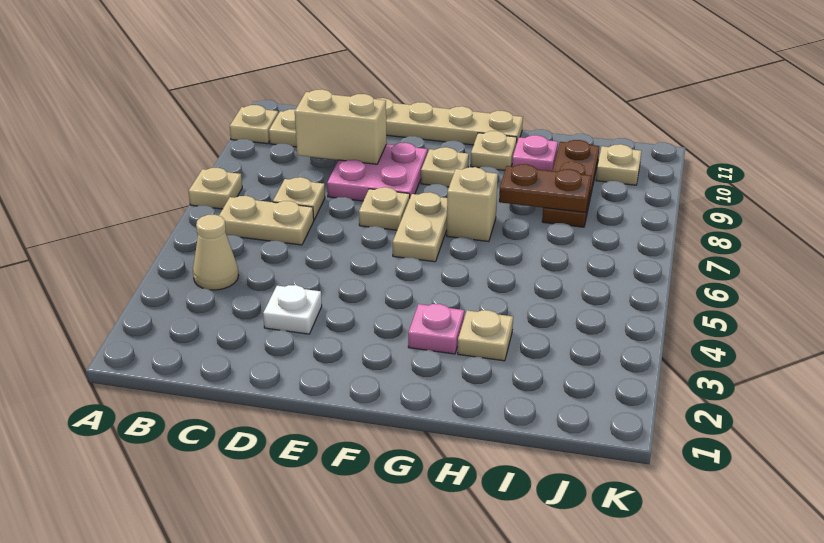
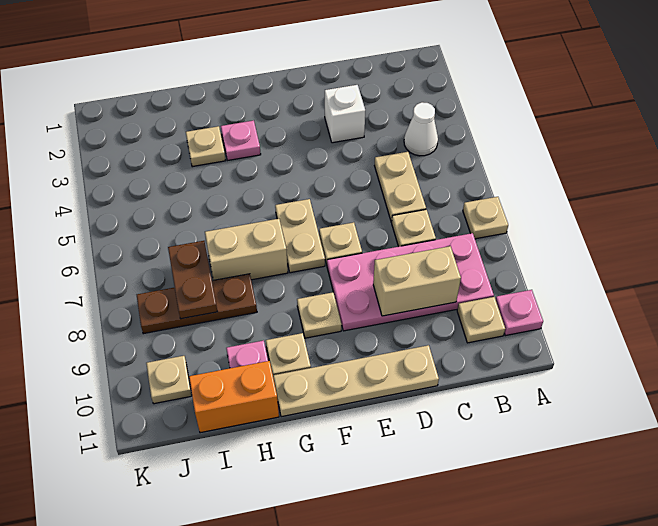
tan plate A10 level 1 -> pink plate A10 level 1
tan cone B4 level 1 -> white cone B4 level 1
tan plate B6:C6 level 1 -> tan plate C5:C6 level 1
white plate D3 level 1 -> white brick D3 level 1
pink plate D8:E9 level 1 -> pink plate B8:E9 level 1
tan brick G7 level 1 -> tan brick G7:H7 level 1
brown plate H8:I8 level 2 -> brown plate I7:I8 level 2
none -> orange brick H11:I11 level 1
brown plate I8:I10 level 1 -> brown plate H8:J8 level 1

